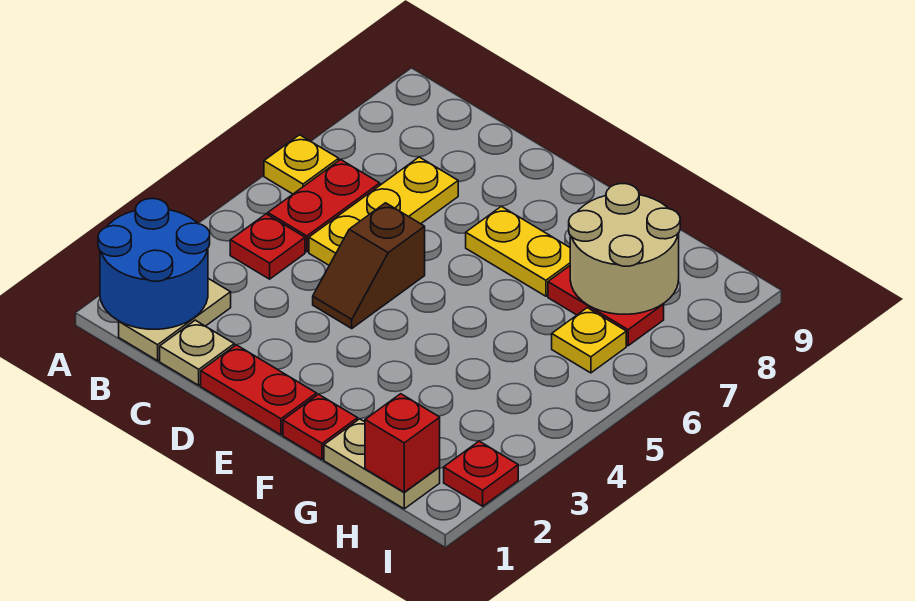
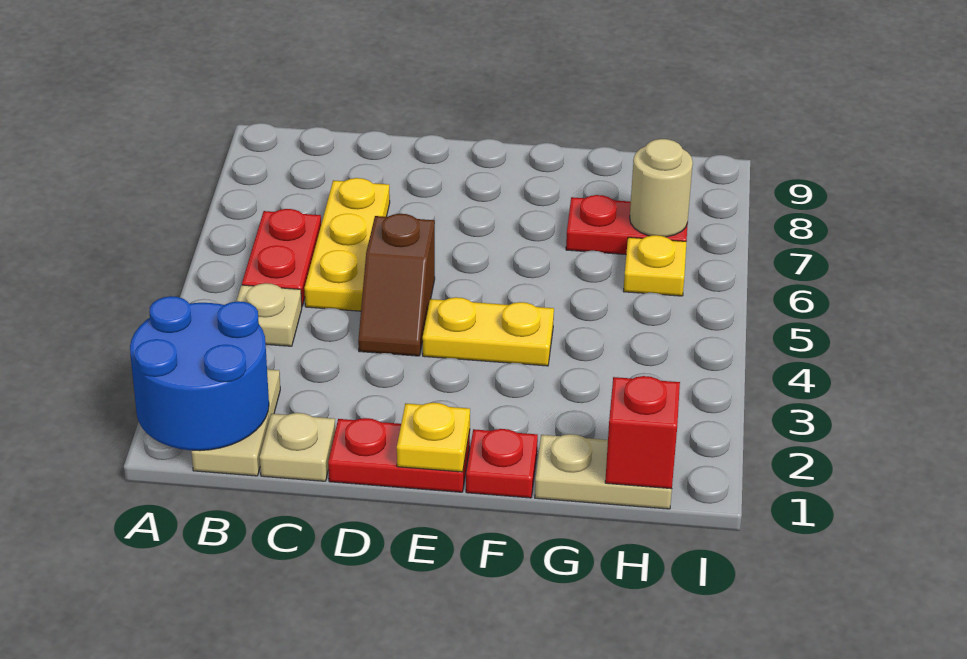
yellow plate A6 level 1 -> yellow plate E1 level 2
red plate B4 level 1 -> tan plate B4 level 1
yellow plate E7:F7 level 1 -> yellow plate E4:F4 level 1
tan round brick G7:H8 level 2 -> tan round brick H7 level 2
red plate I2 level 1 -> none

